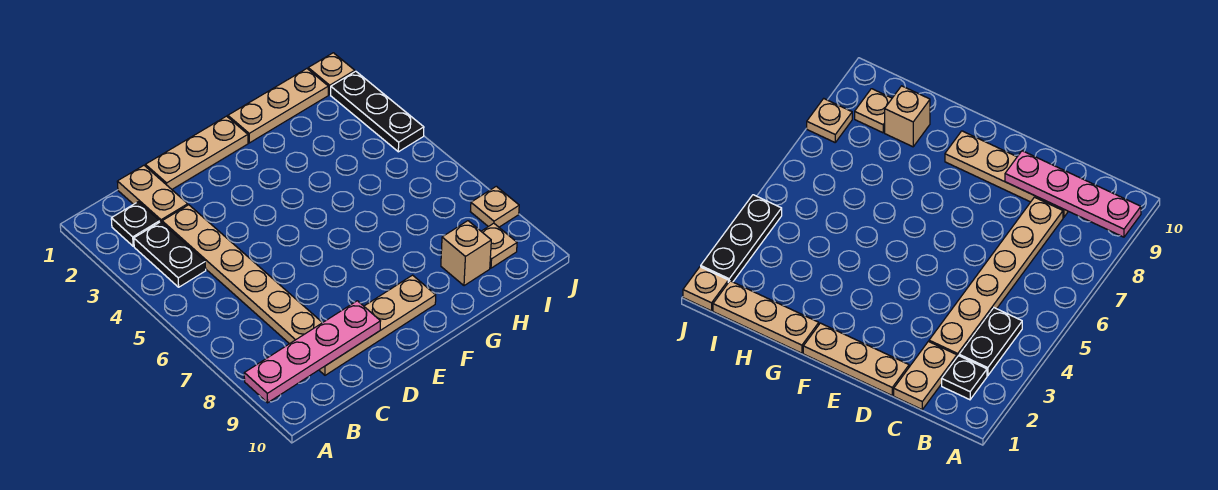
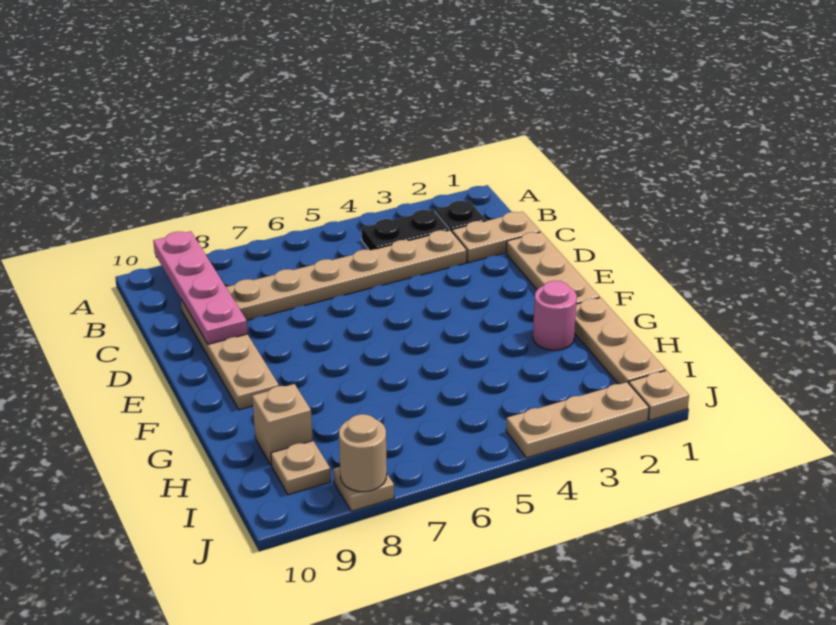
none -> pink round brick G2 level 1
black plate J2:J4 level 1 -> tan plate J2:J4 level 1
none -> tan round brick J8 level 2

